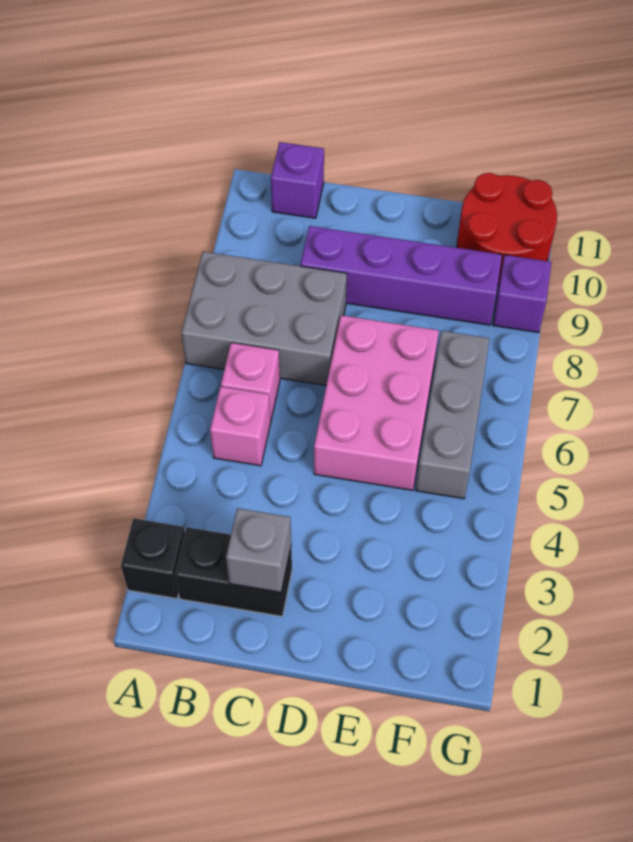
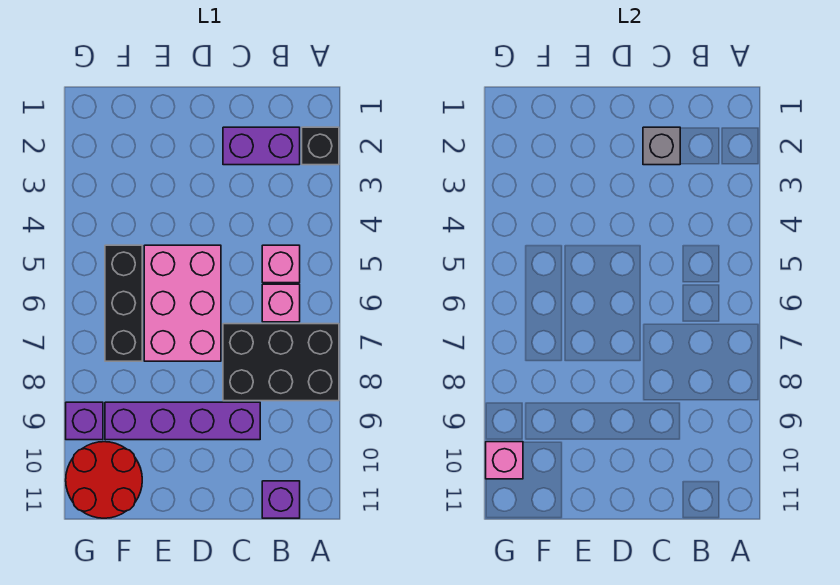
grey brick A7:C8 level 1 -> black brick A7:C8 level 1
black brick B2:C2 level 1 -> purple brick B2:C2 level 1
grey brick F5:F7 level 1 -> black brick F5:F7 level 1
none -> pink brick G10 level 2

